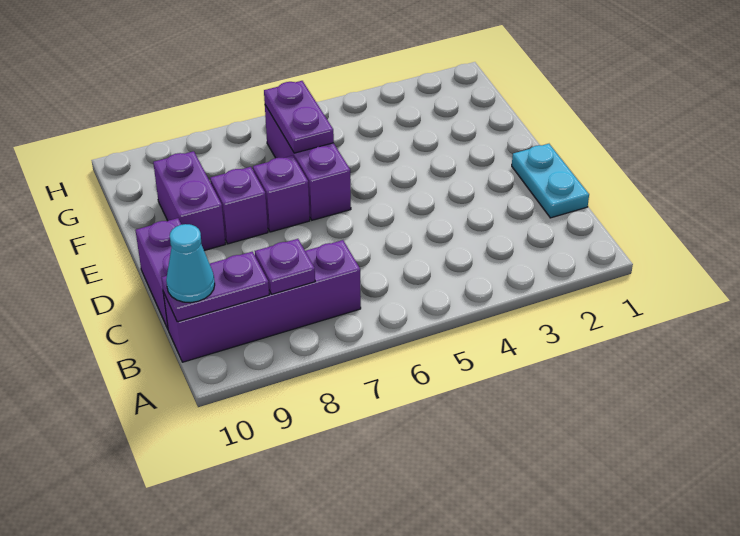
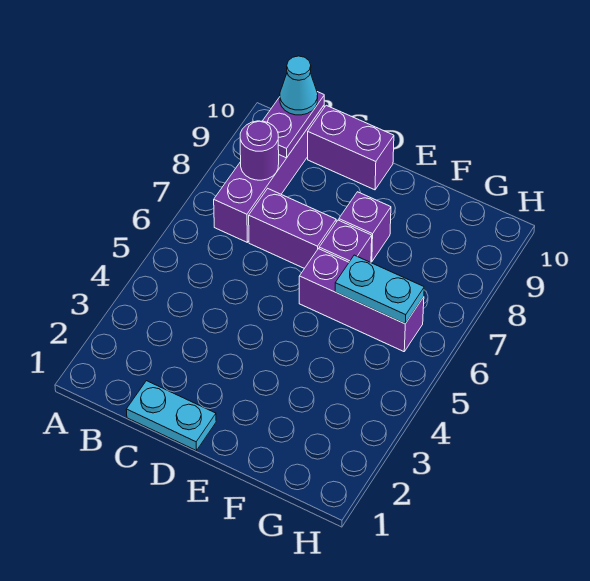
purple plate B8 level 2 -> purple round brick B8 level 2
purple brick E9:F9 level 1 -> purple brick C7:D7 level 1
purple plate F6:G6 level 2 -> cyan plate F6:G6 level 2

